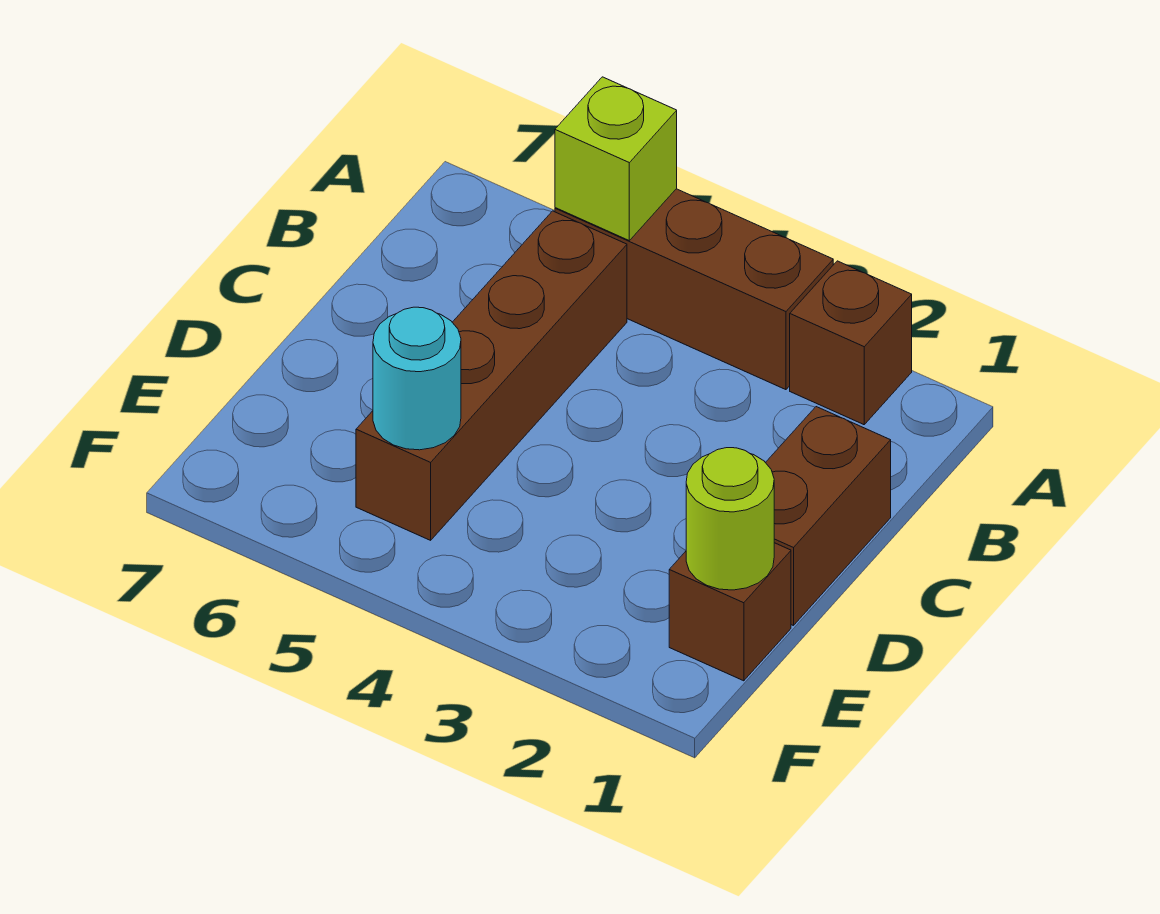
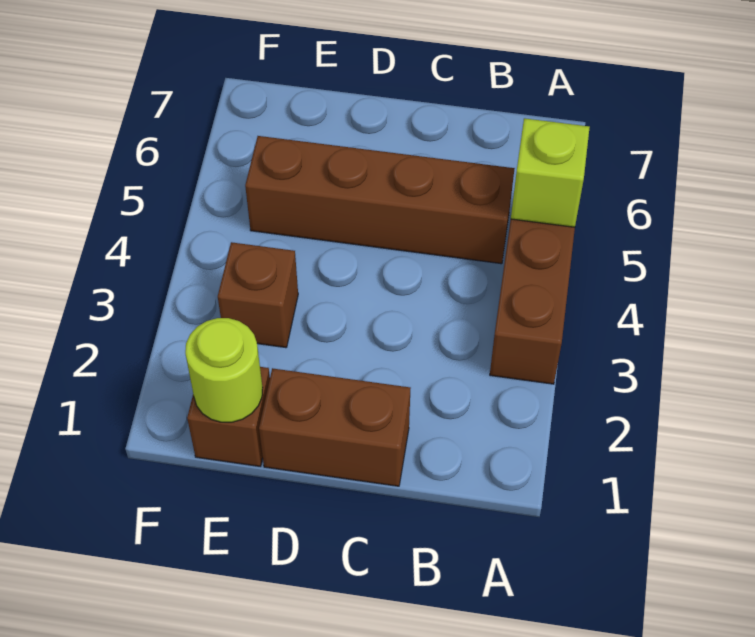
brown brick A2 level 1 -> brown brick E3 level 1
cyan round brick E5 level 2 -> none

